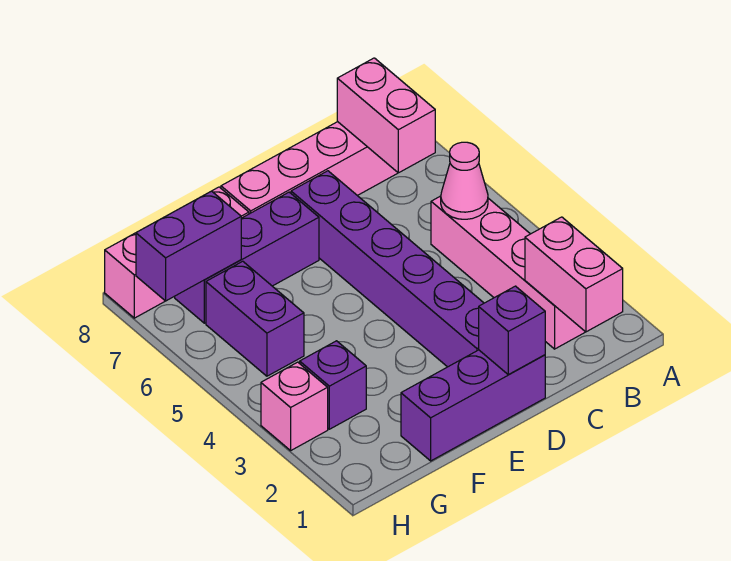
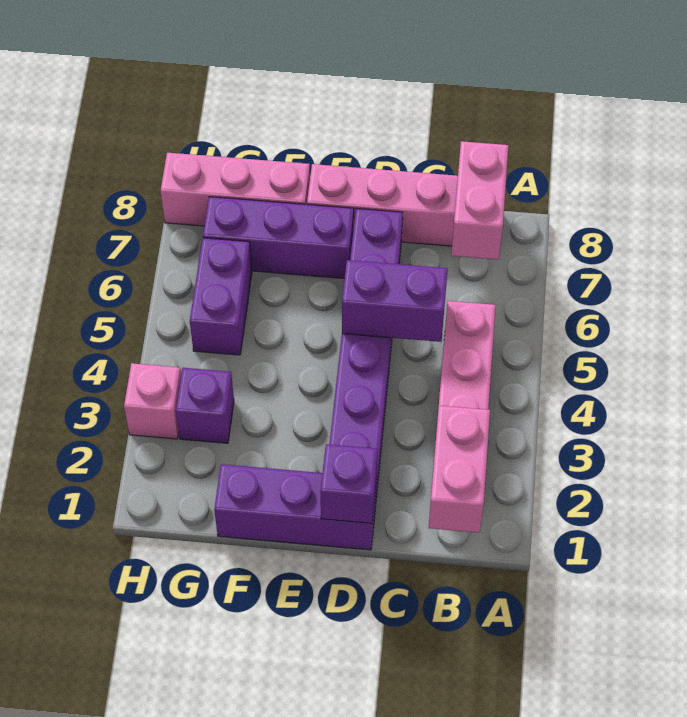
pink cone B5 level 2 -> none
purple brick G7:H7 level 2 -> purple brick C5:D5 level 2

